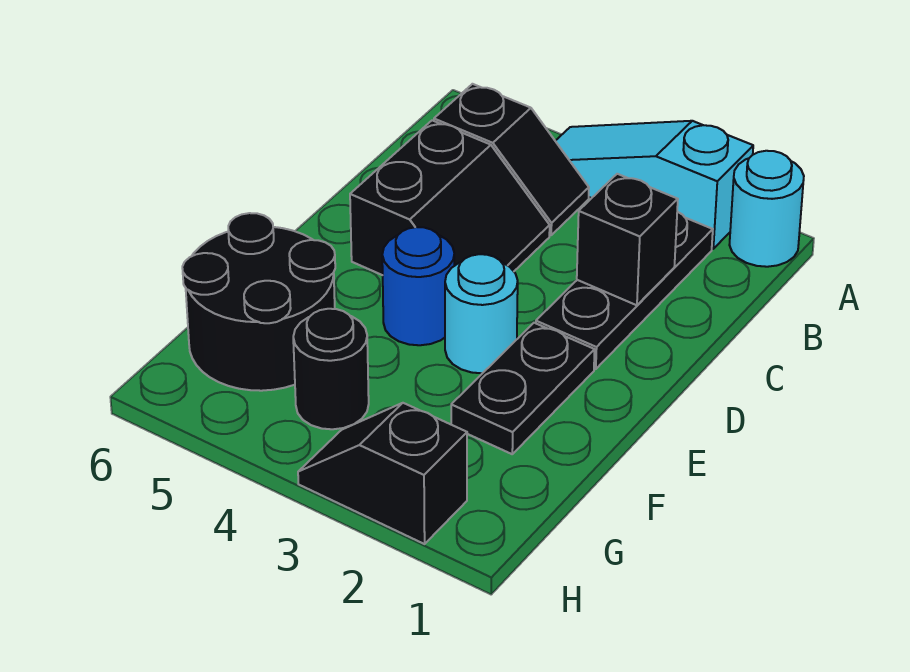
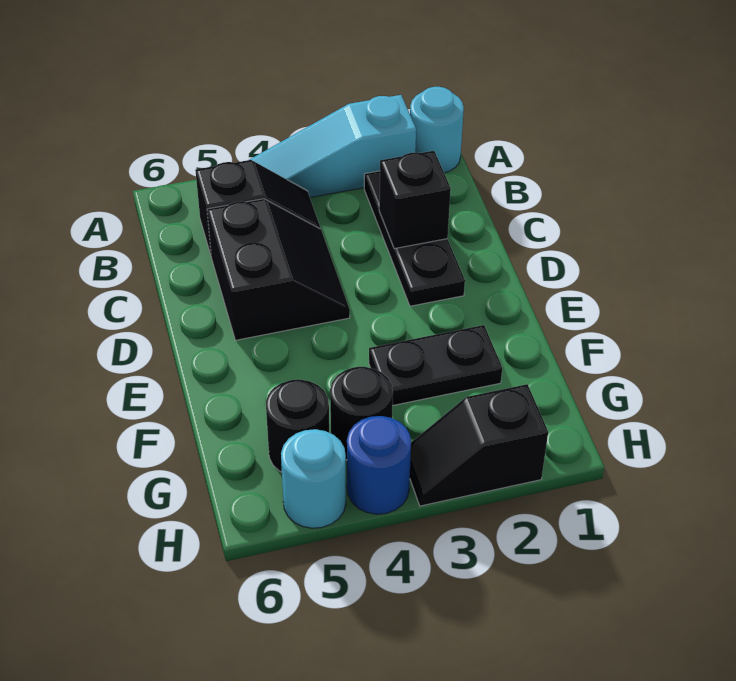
black plate E2:F2 level 1 -> black plate F2:F3 level 1
cyan round brick E3 level 1 -> cyan round brick H5 level 1
blue round brick E4 level 1 -> blue round brick H4 level 1
black round brick F5:G6 level 1 -> black round brick G5 level 1

